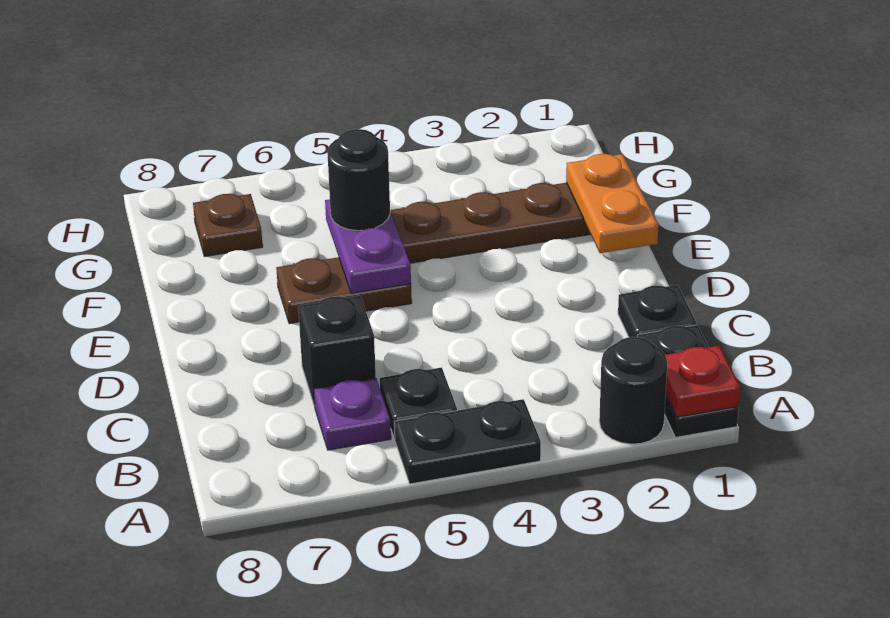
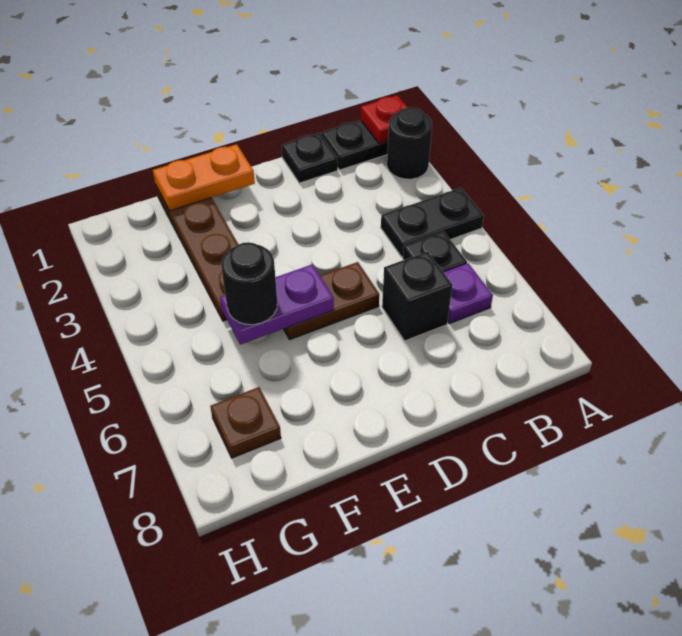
black plate A4:A5 level 1 -> black plate A4:B4 level 1
brown plate E5:E6 level 1 -> brown plate D5:E5 level 1

